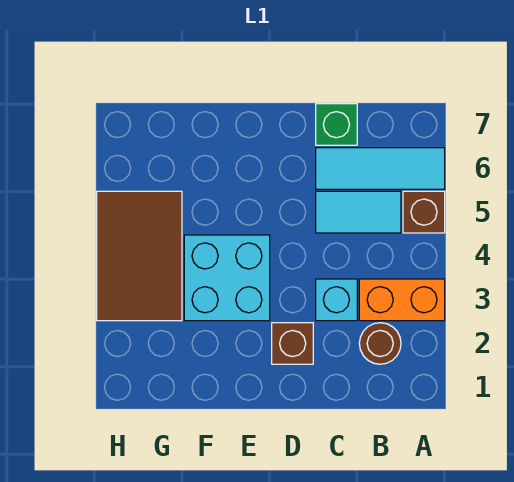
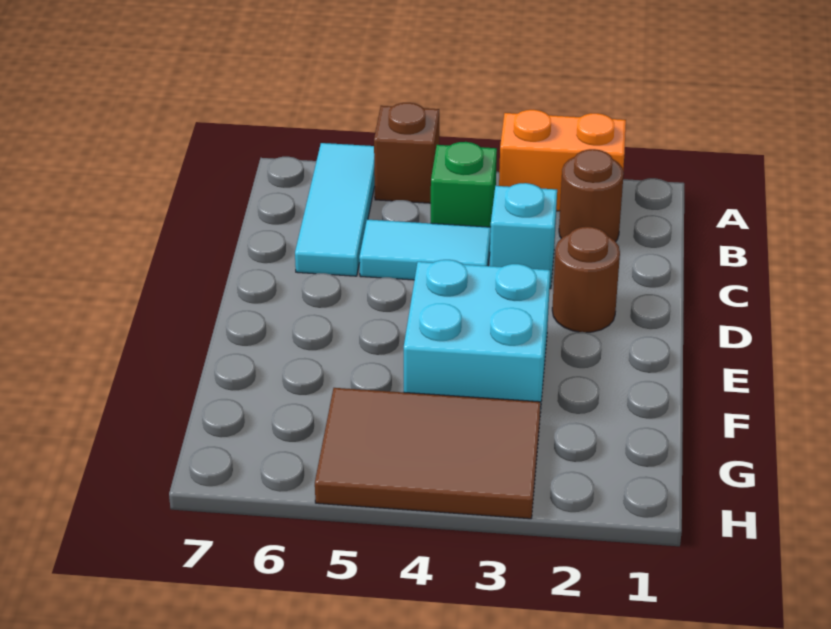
orange brick A3:B3 level 1 -> orange brick A2:A3 level 1
cyan tile B5:C5 level 1 -> cyan tile C4:C5 level 1
green brick C7 level 1 -> green brick B4 level 1
brown brick D2 level 1 -> brown round brick D2 level 1

